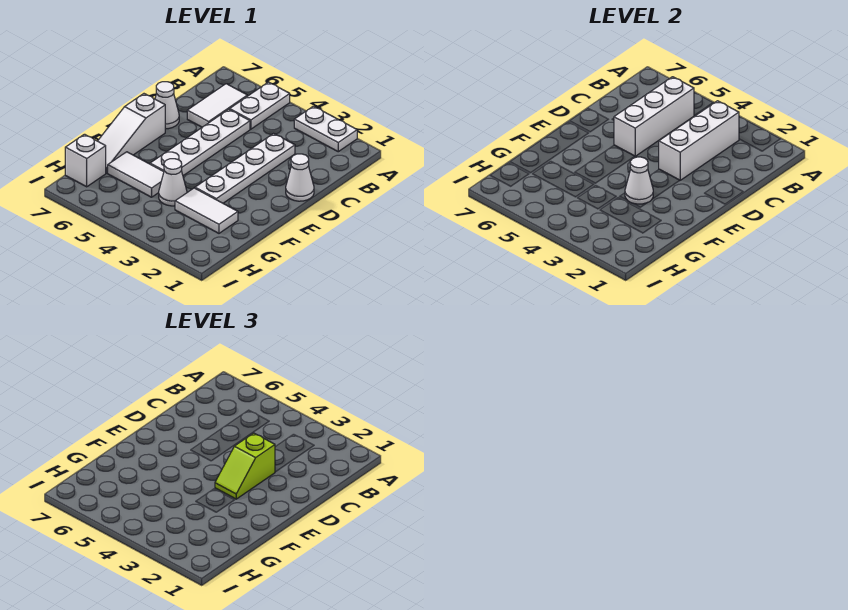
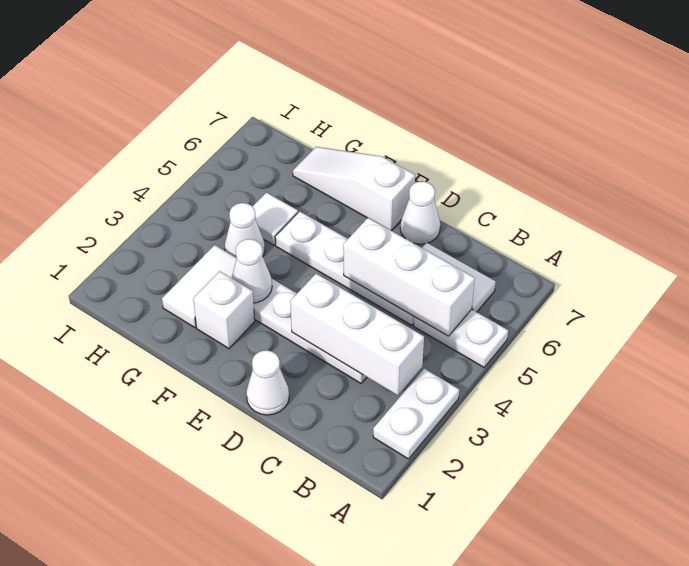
lime slope D3:E3 level 3 top D -> none
white tile G5:G6 level 1 -> white tile G5 level 1
white brick H7 level 1 -> white brick F2 level 1

